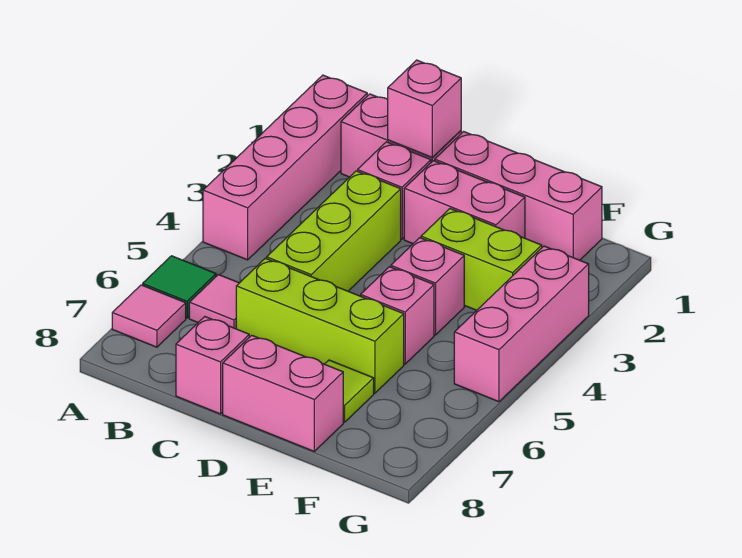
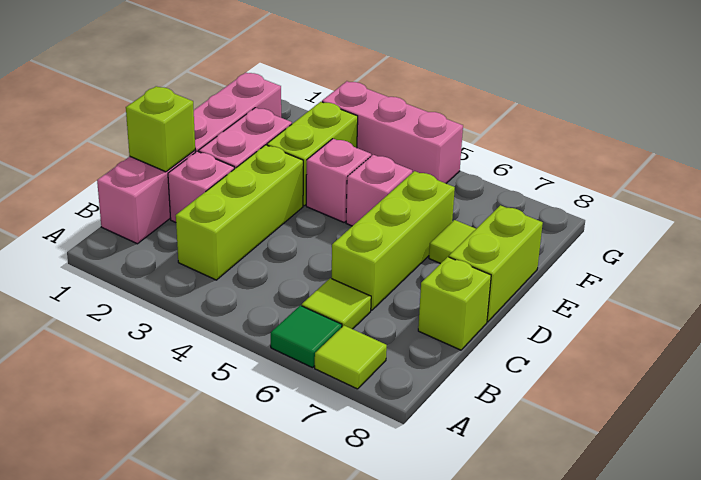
pink brick A1:A4 level 1 -> none
pink tile A7 level 1 -> lime tile A7 level 1
pink tile B6 level 1 -> lime tile B6 level 1
pink brick C1 level 2 -> lime brick C1 level 2
lime brick C3:C5 level 1 -> lime brick B3:D3 level 1
pink brick C8 level 1 -> lime brick C8 level 1
pink brick D8:E8 level 1 -> lime brick D8:E8 level 1

